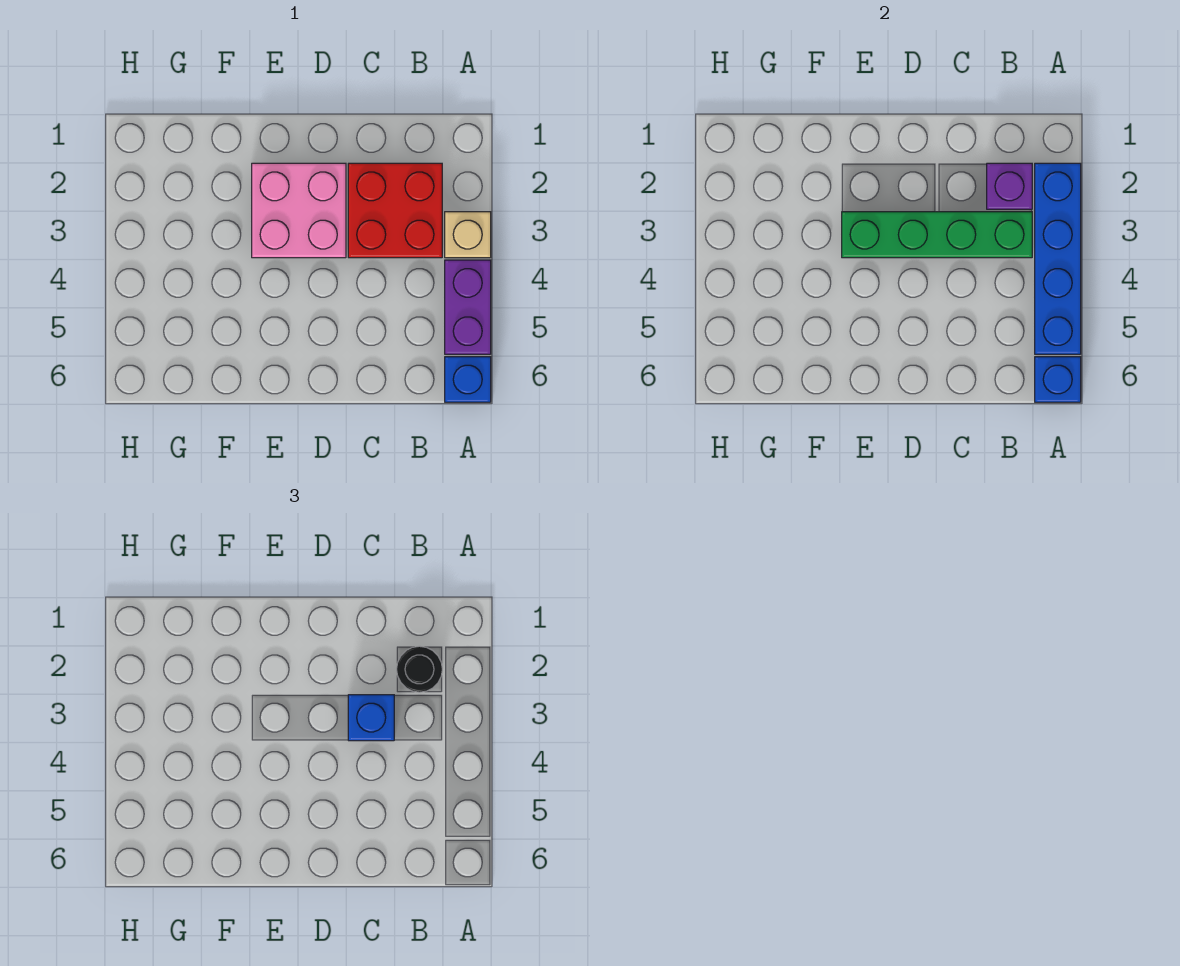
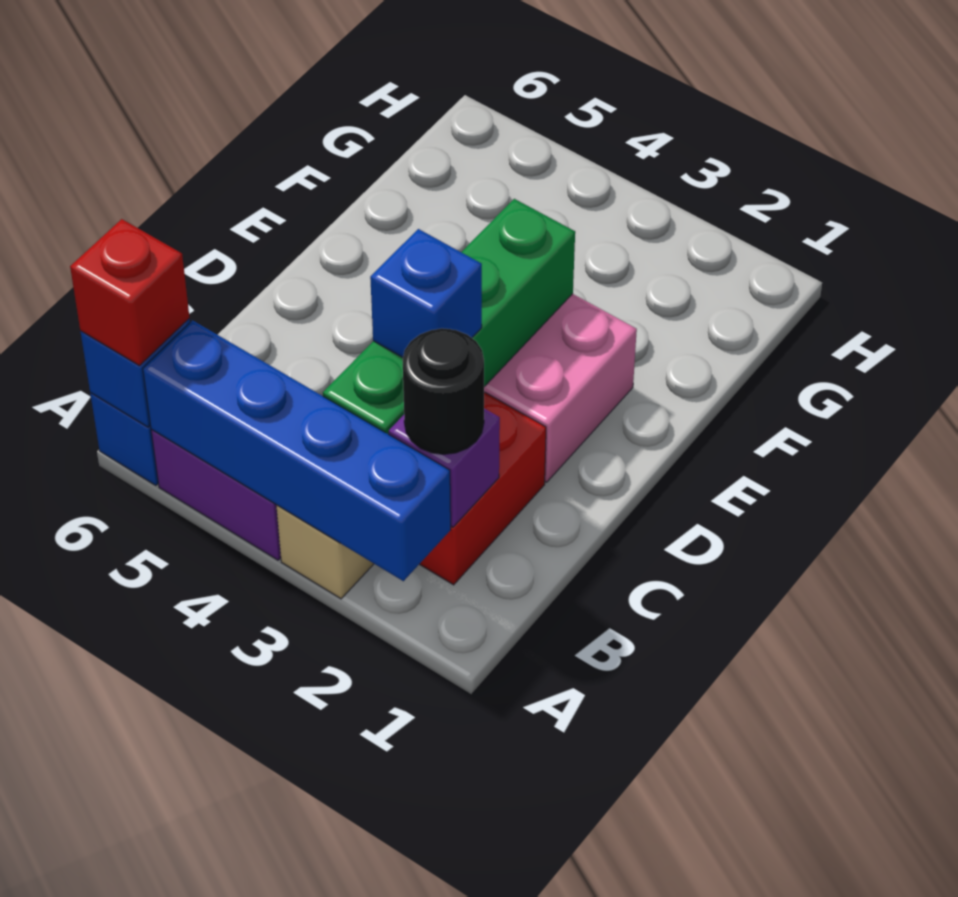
none -> red brick A6 level 3

